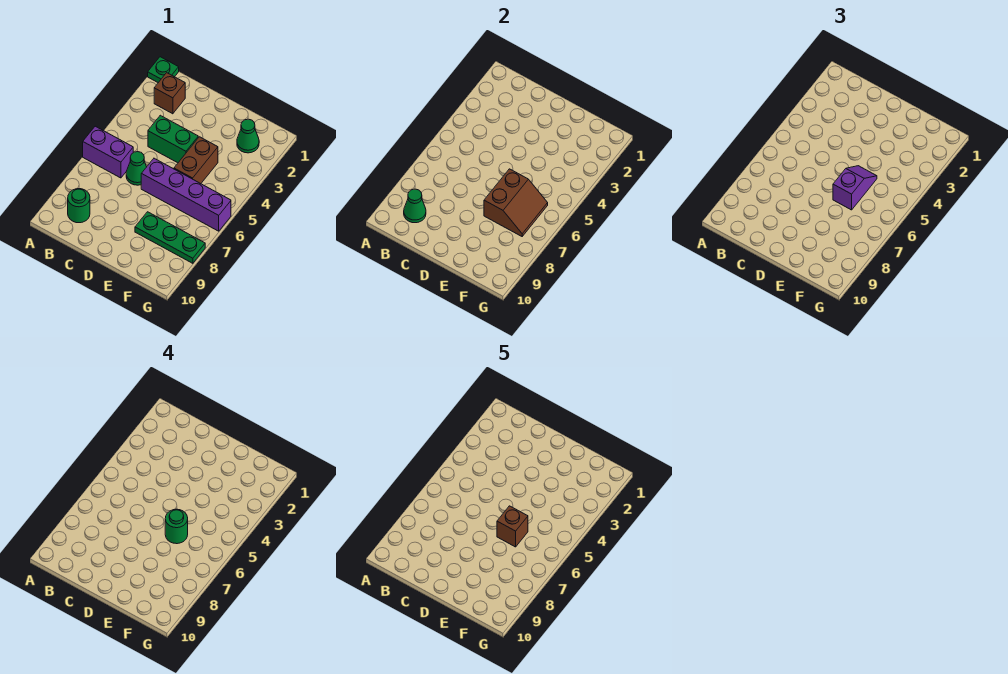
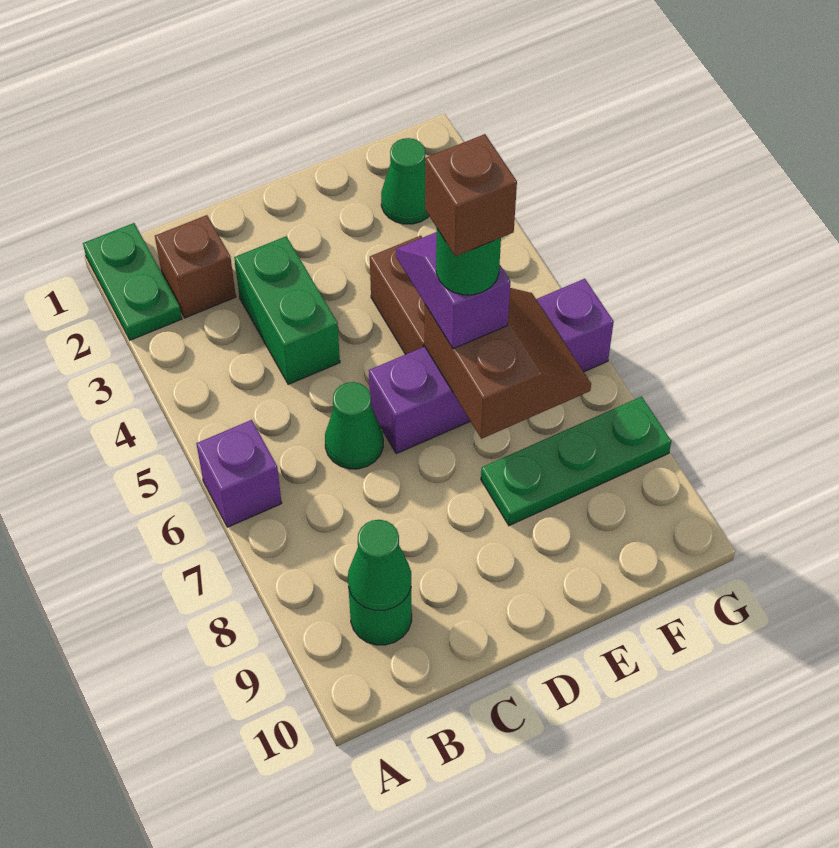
green plate A1 level 1 -> green plate A1:A2 level 1
purple brick A6:B6 level 1 -> purple brick A6 level 1
green brick C4:D4 level 1 -> green brick C3:C4 level 1

